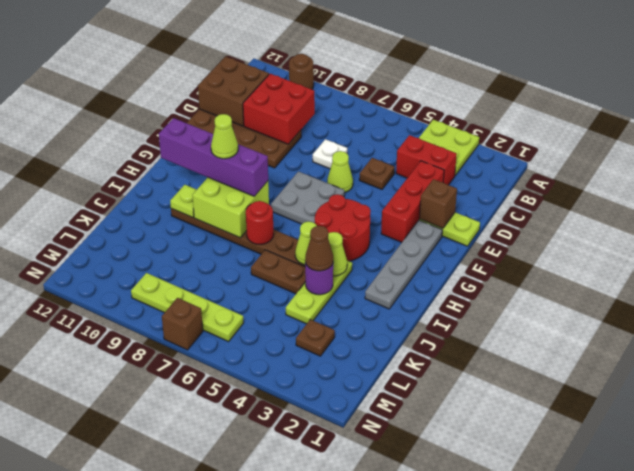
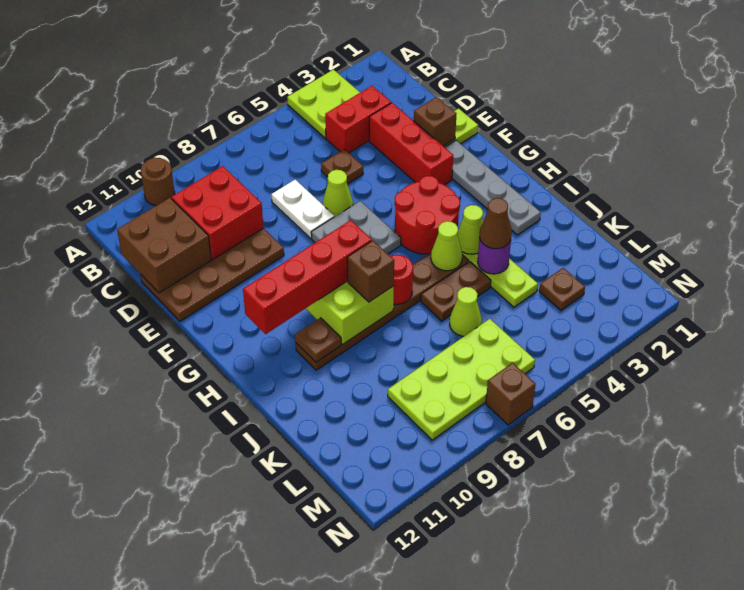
white plate D7 level 1 -> white plate D7:E7 level 1
purple brick H8:H11 level 3 -> red brick H8:H11 level 3
lime cone H9 level 4 -> lime cone K6 level 1
none -> brown brick I8 level 3
lime plate I10 level 2 -> brown plate I10 level 2
lime plate M6:M9 level 1 -> lime plate L6:M9 level 1

